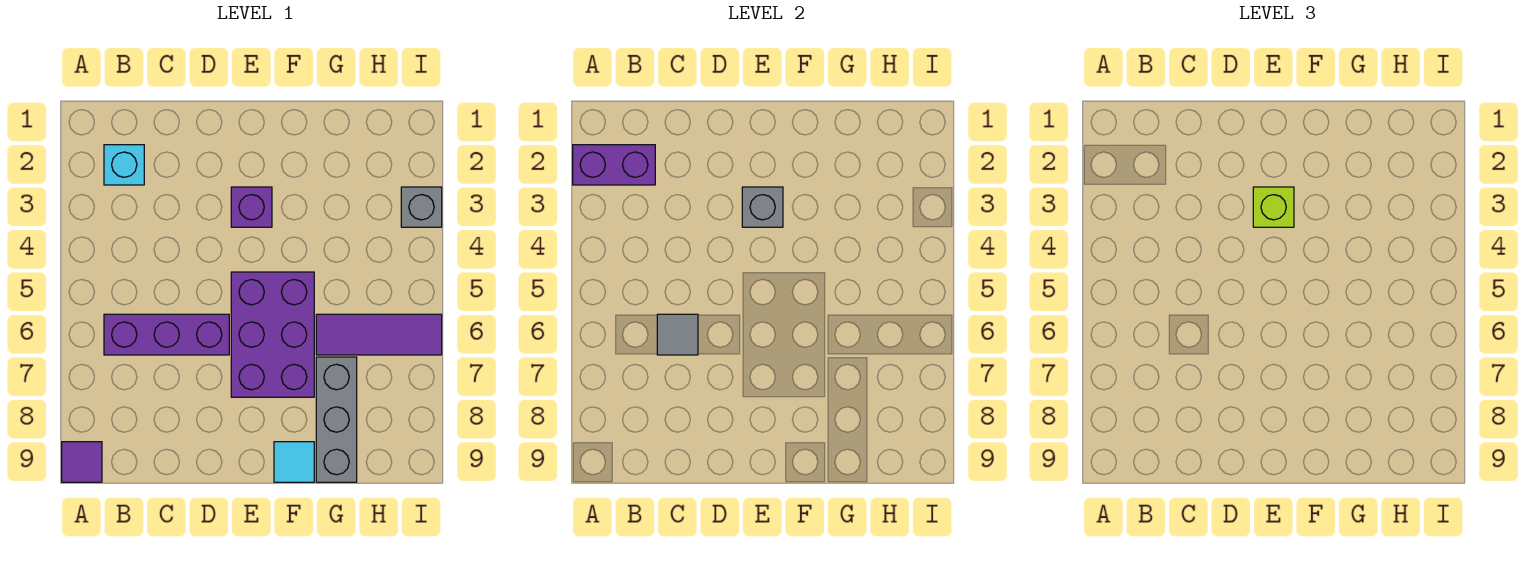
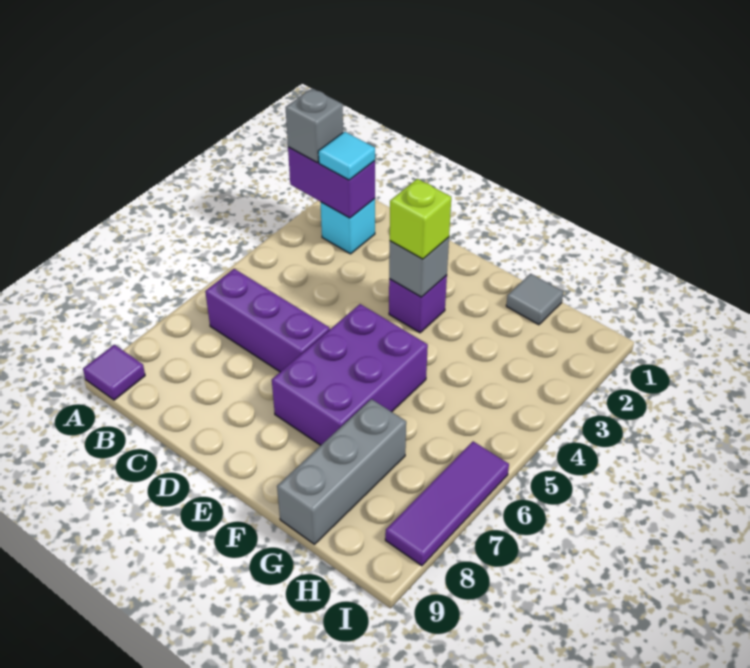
grey tile C6 level 2 -> grey tile G1 level 1
cyan tile F9 level 1 -> cyan tile B2 level 3
purple tile G6:I6 level 1 -> purple tile I6:I8 level 1
grey brick I3 level 1 -> grey brick A2 level 3

